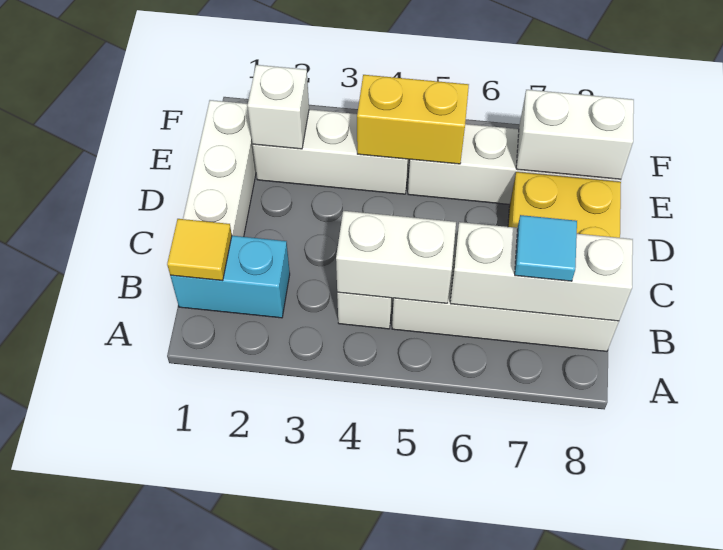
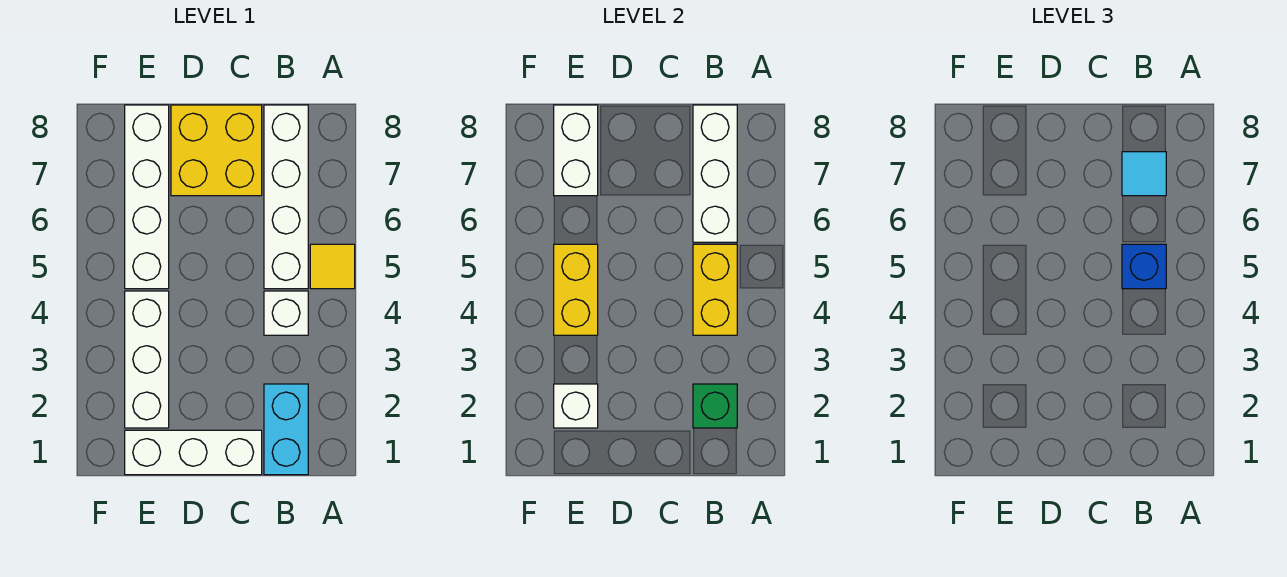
yellow tile B1 level 2 -> yellow tile A5 level 1
none -> green brick B2 level 2
white brick B4:B5 level 2 -> yellow brick B4:B5 level 2
none -> blue brick B5 level 3

